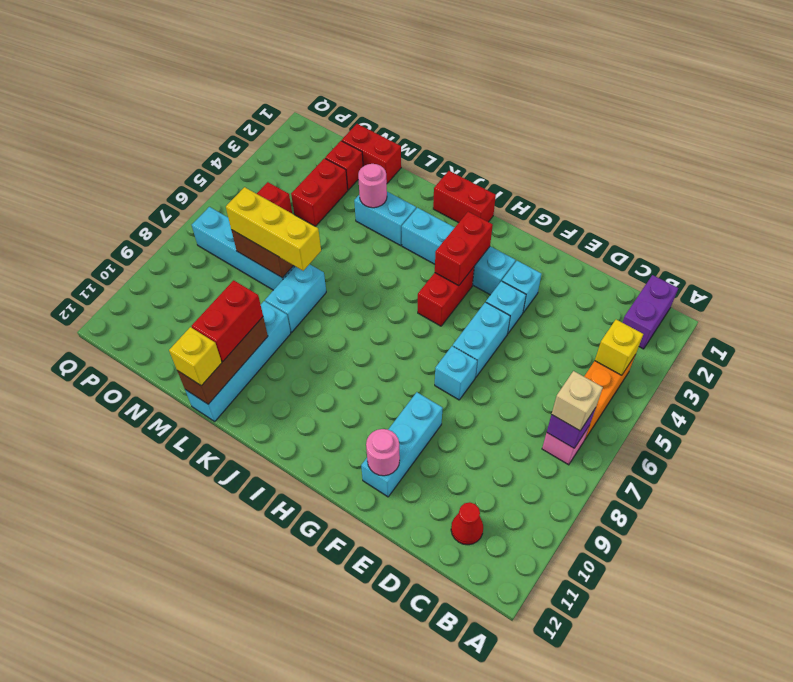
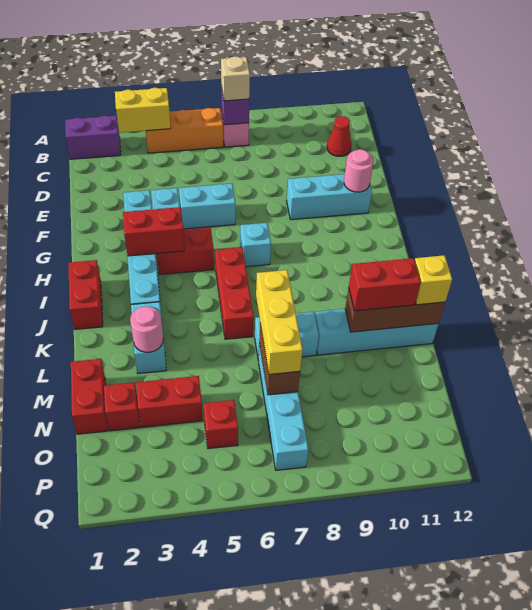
yellow brick B4 level 2 -> yellow brick B3:B4 level 2
cyan brick F7 level 1 -> cyan brick H7 level 1
none -> red brick I6:K6 level 1

